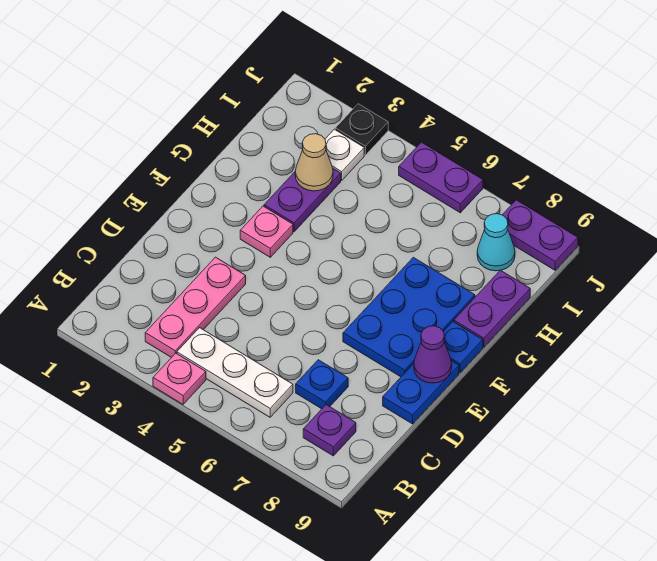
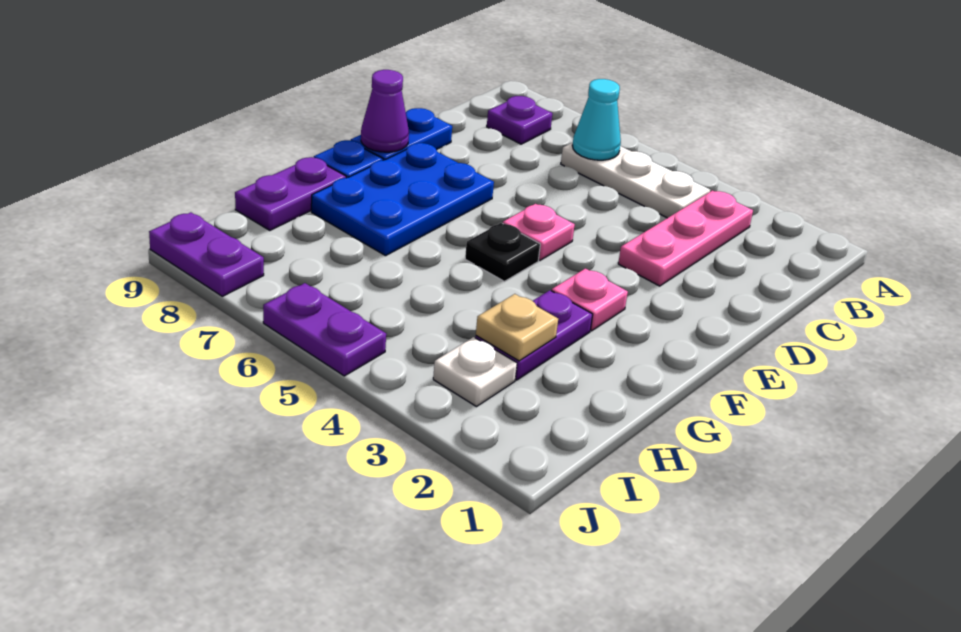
pink plate A4 level 1 -> pink plate E5 level 1
blue plate C7 level 1 -> none
tan cone H3 level 2 -> tan plate H3 level 2
cyan cone I8 level 1 -> cyan cone B6 level 2
black plate J3 level 1 -> black plate F5 level 1

